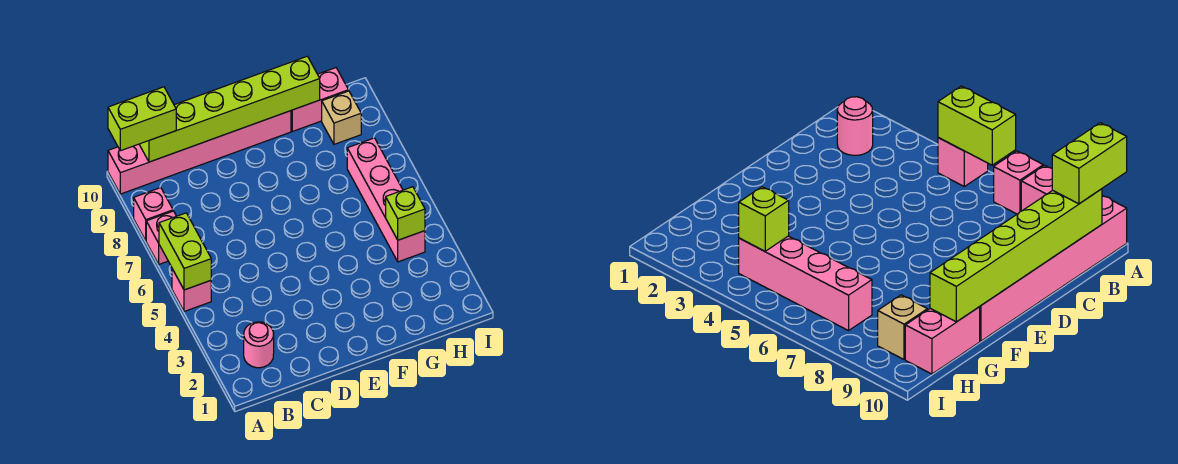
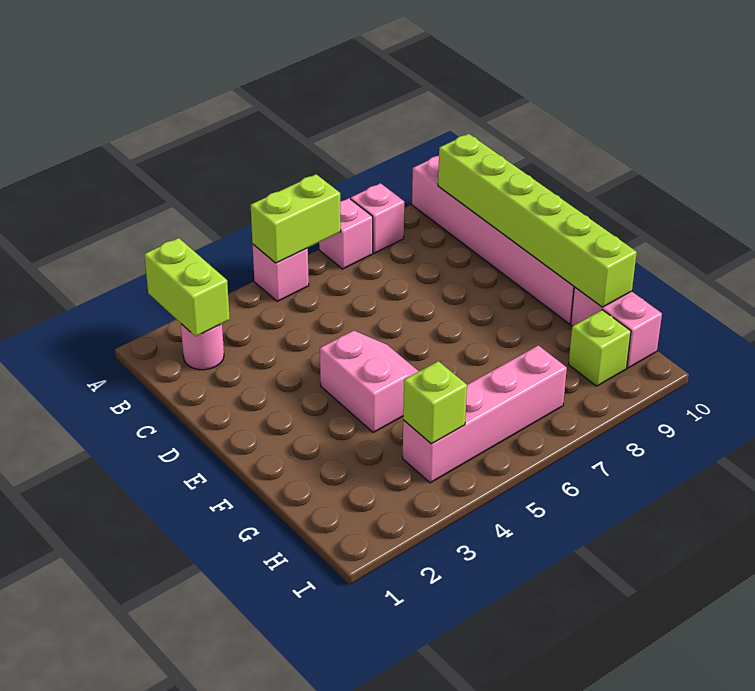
lime brick A10:B10 level 3 -> lime brick A2:B2 level 2
none -> pink slope E4:F5 level 1 top 4
tan brick H9 level 1 -> lime brick H9 level 1

